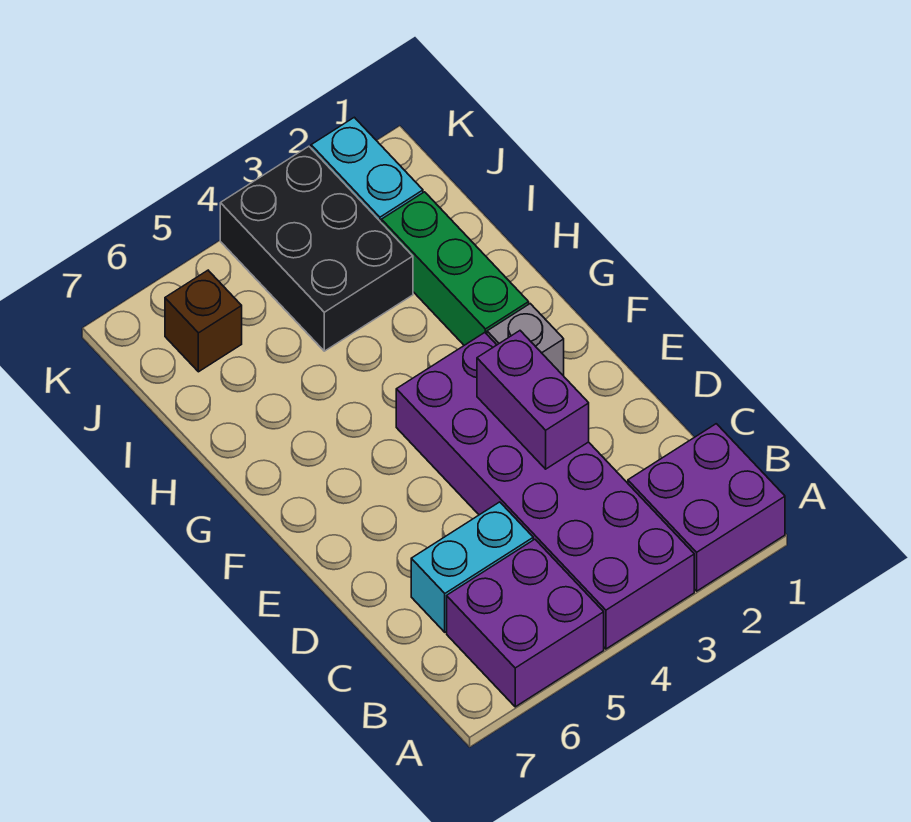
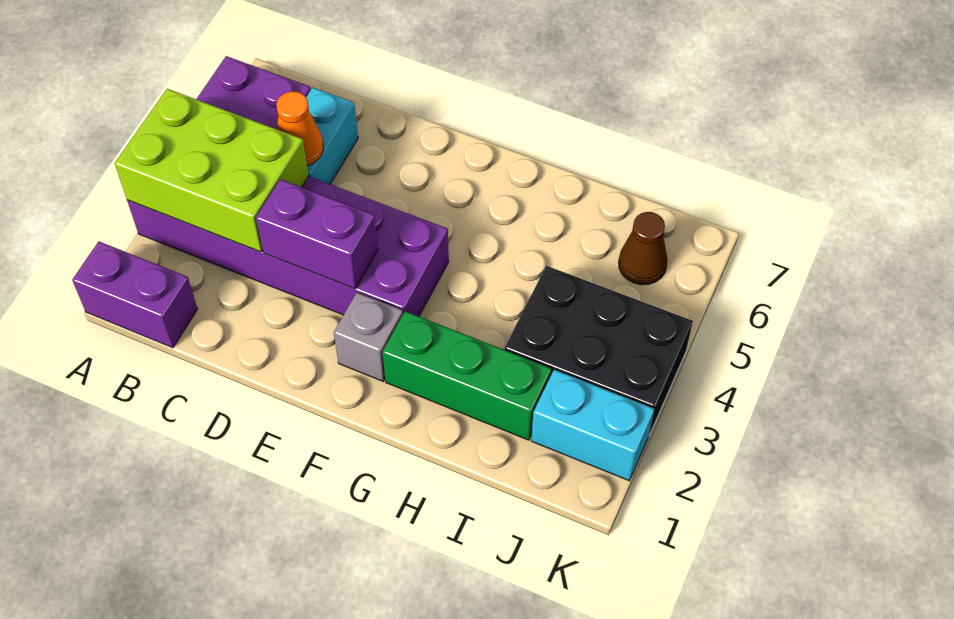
purple brick A1:B2 level 1 -> purple brick A1:B1 level 1
none -> lime brick A3:C4 level 2
none -> orange cone C5 level 2
brown brick J6 level 1 -> brown cone J6 level 1

